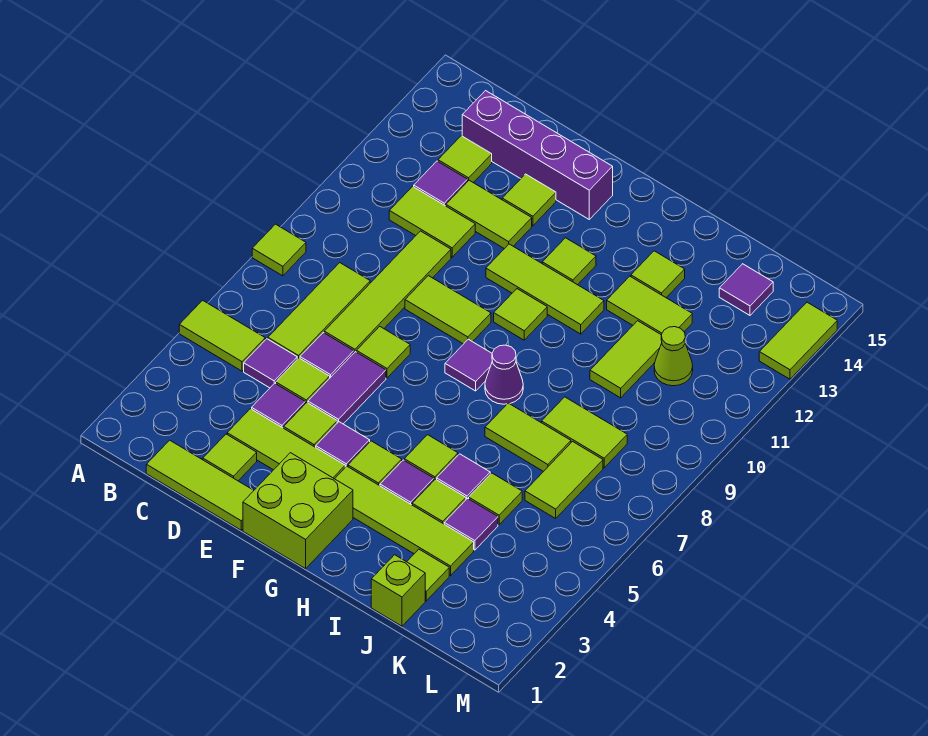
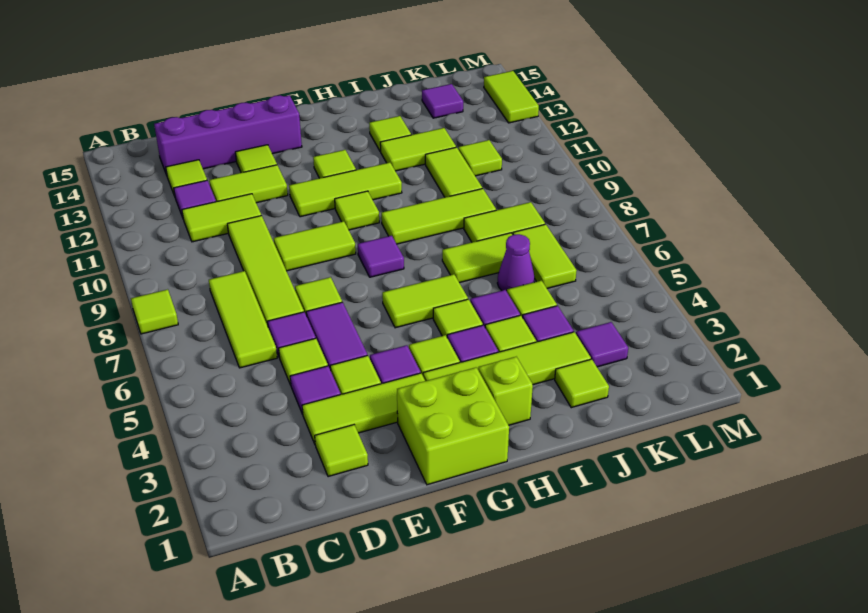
lime tile A5:B5 level 1 -> lime tile G6:H6 level 1
lime tile C1:E1 level 1 -> lime tile H9:J9 level 1
purple tile C5 level 1 -> purple tile K3 level 1
purple cone H8 level 1 -> purple cone J6 level 1
lime brick J1 level 1 -> lime brick H2 level 1
lime cone K11 level 1 -> lime tile K11 level 1

